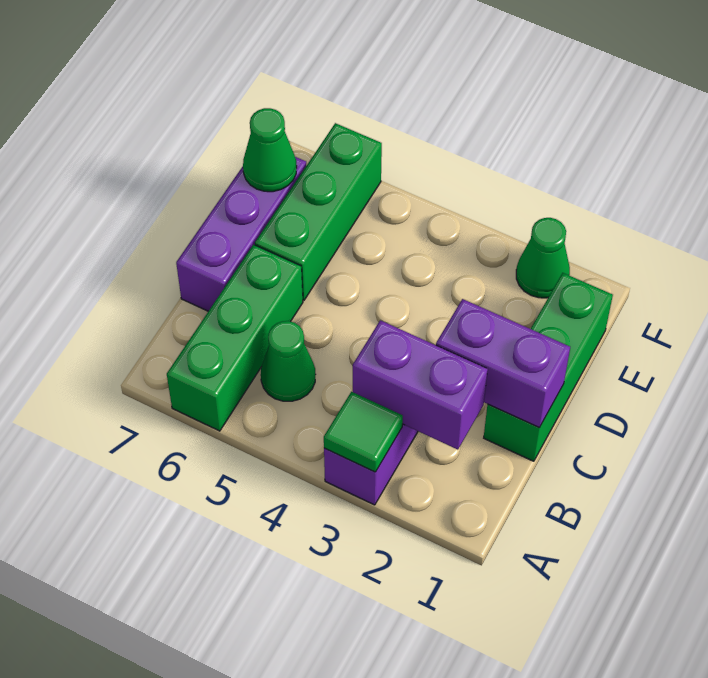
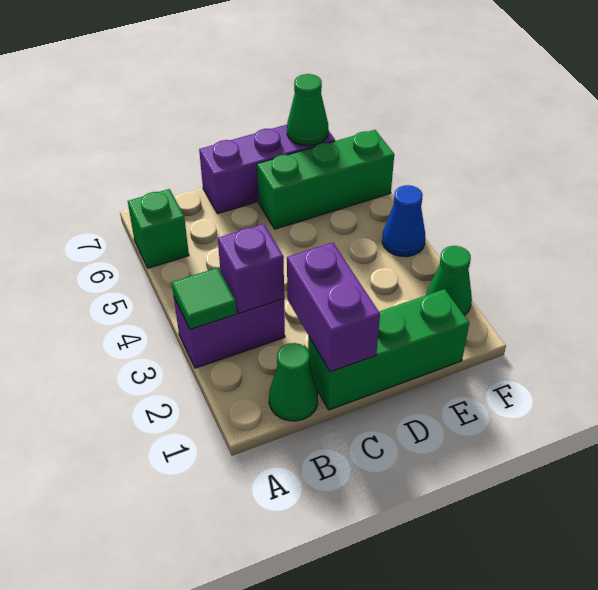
green brick A6:C6 level 1 -> green brick A6 level 1
purple brick B2:B3 level 2 -> purple brick B3 level 2
green cone B5 level 1 -> green cone B1 level 1
none -> blue cone F4 level 1

